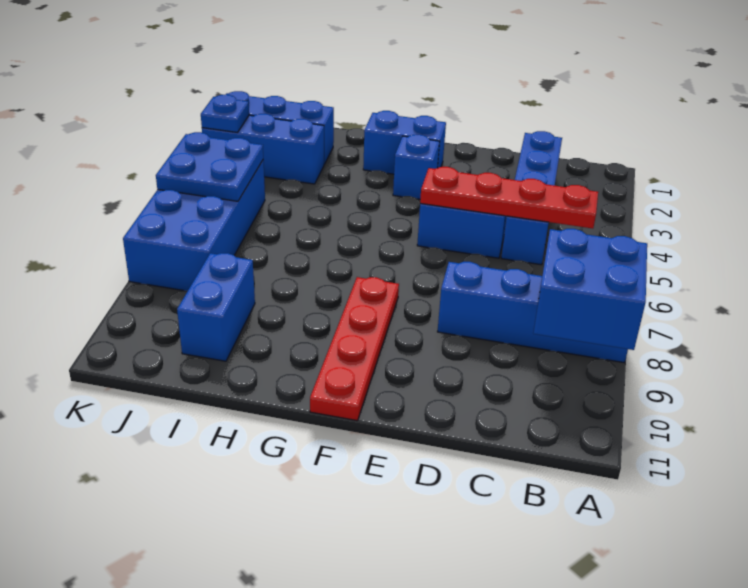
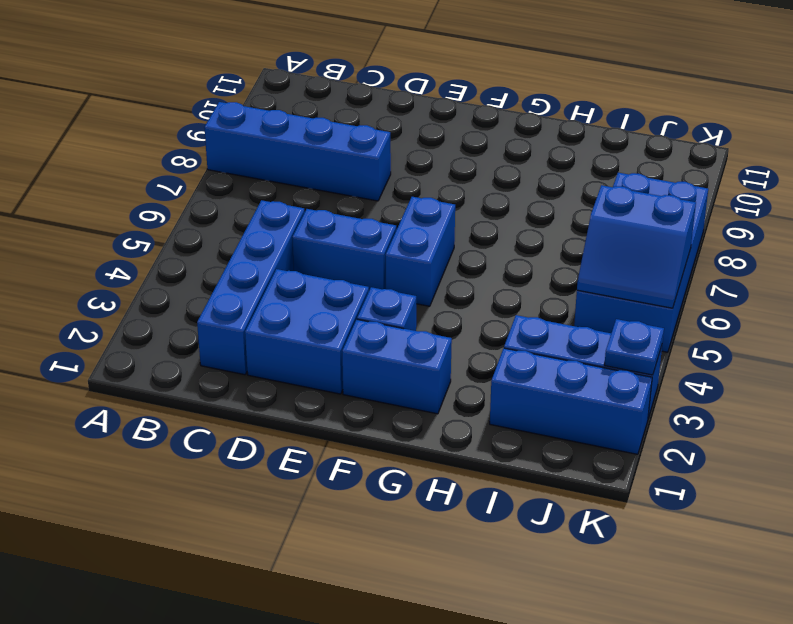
blue brick A8:B9 level 2 -> blue brick D2:E3 level 1
red plate B5:E5 level 2 -> none
red plate F8:F11 level 1 -> none
blue brick I9:I10 level 1 -> blue brick F5:F6 level 1
blue plate J5:K6 level 2 -> blue slope J5:K6 level 2 top 6

